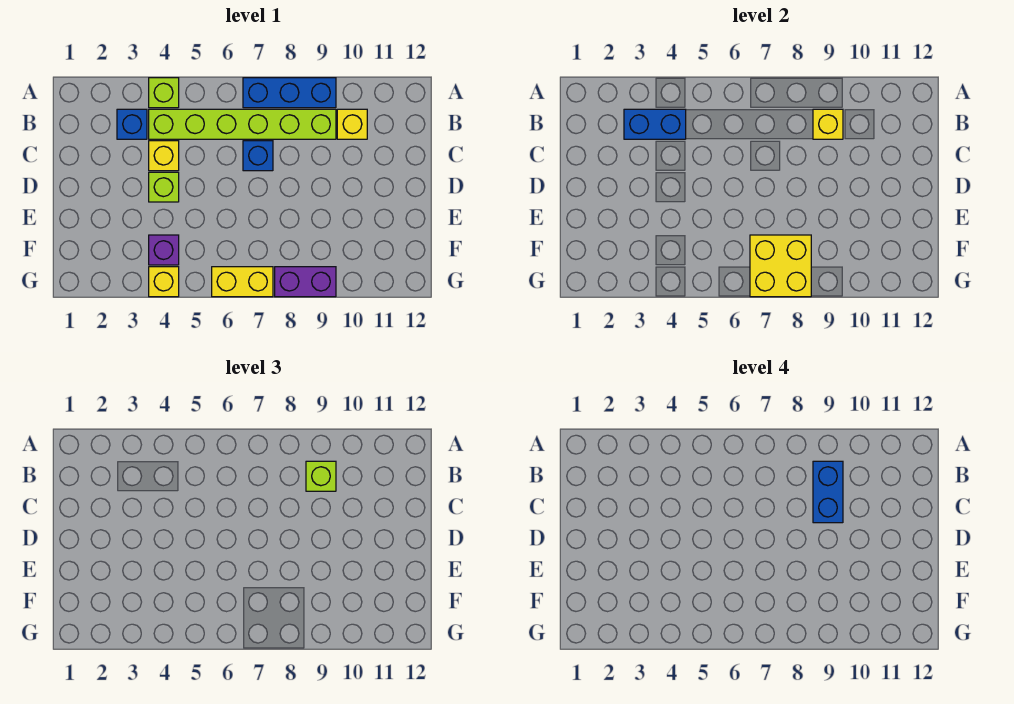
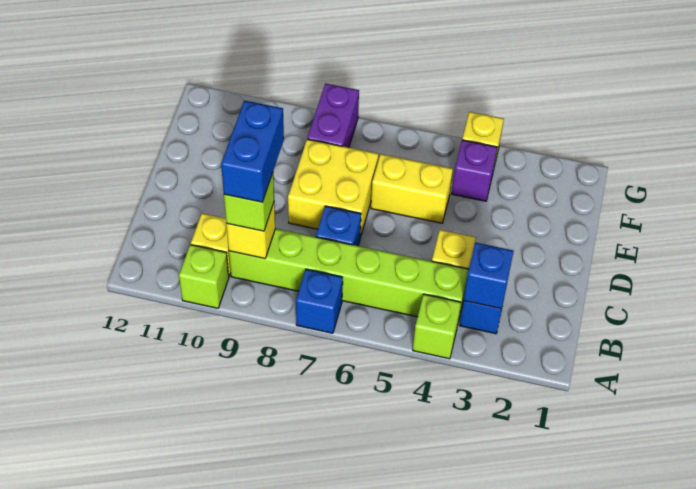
blue brick A7:A9 level 1 -> blue brick A7 level 1
blue brick B3:B4 level 2 -> blue brick B3 level 2
lime brick D4 level 1 -> lime brick A10 level 1
yellow brick F7:G8 level 2 -> yellow brick D7:E8 level 1
yellow brick G6:G7 level 1 -> yellow brick E5:E6 level 1
purple brick G8:G9 level 1 -> purple brick F8:G8 level 1

